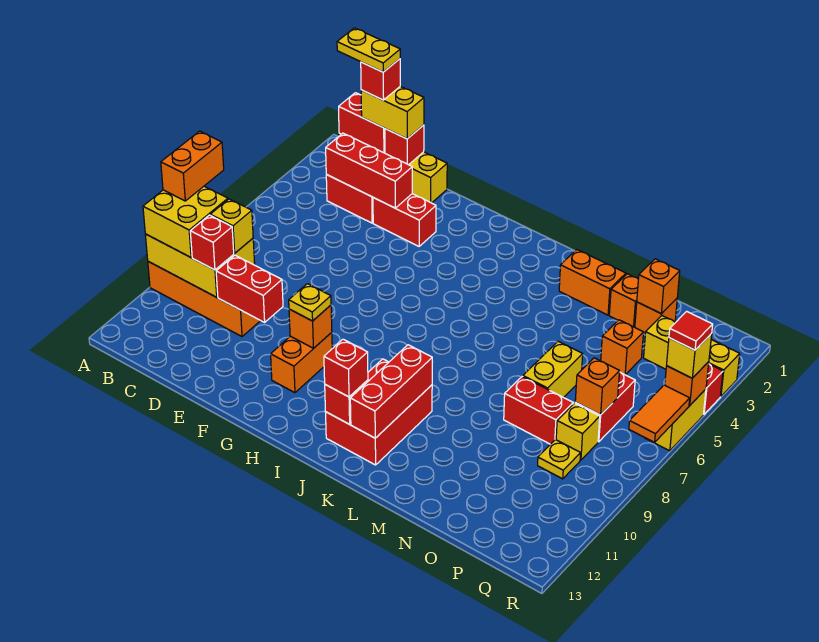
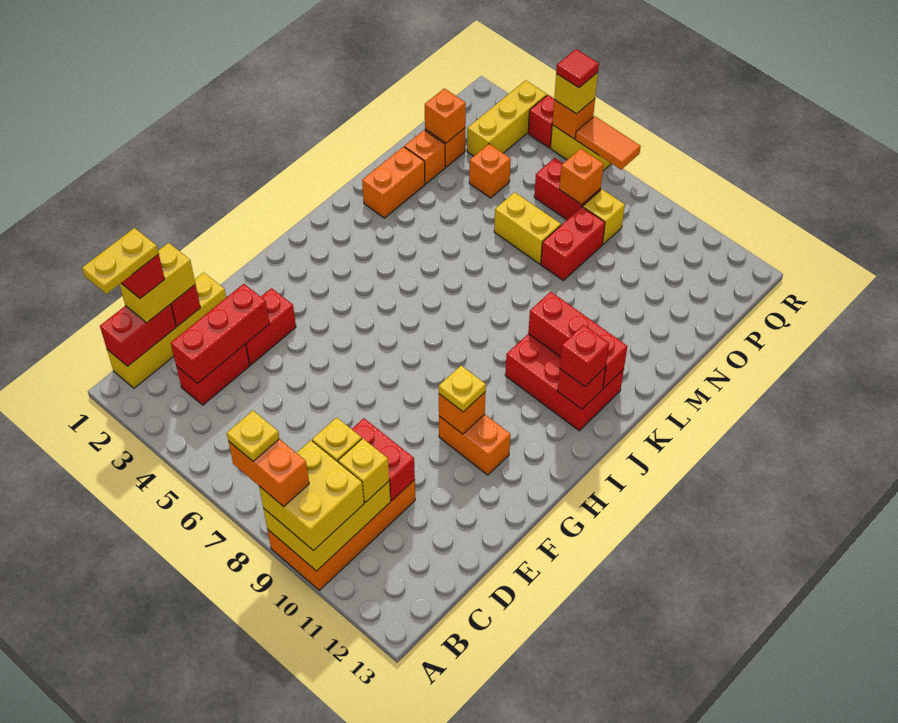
red brick C10 level 3 -> yellow brick C10 level 3
red brick D10:E10 level 2 -> red brick D9:D10 level 2
yellow plate P9 level 1 -> yellow plate A8 level 5

